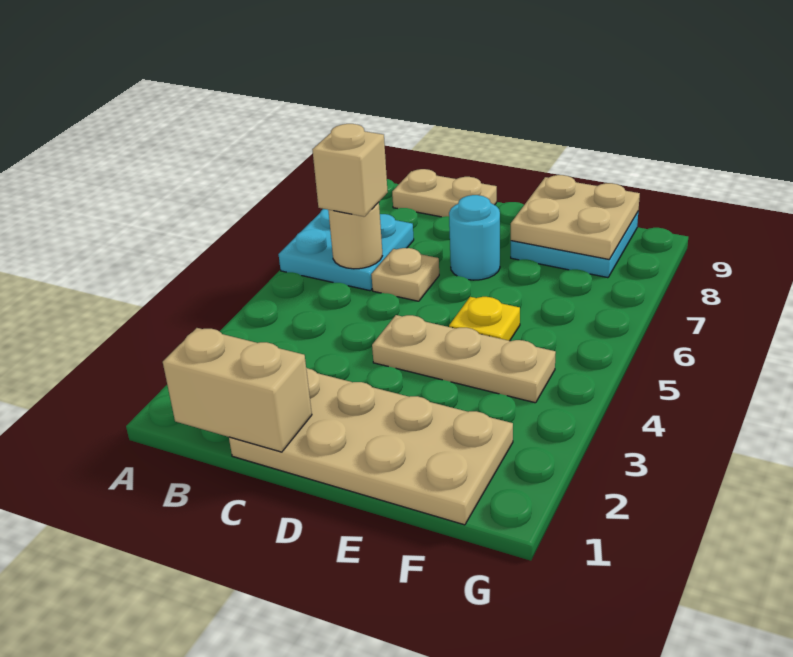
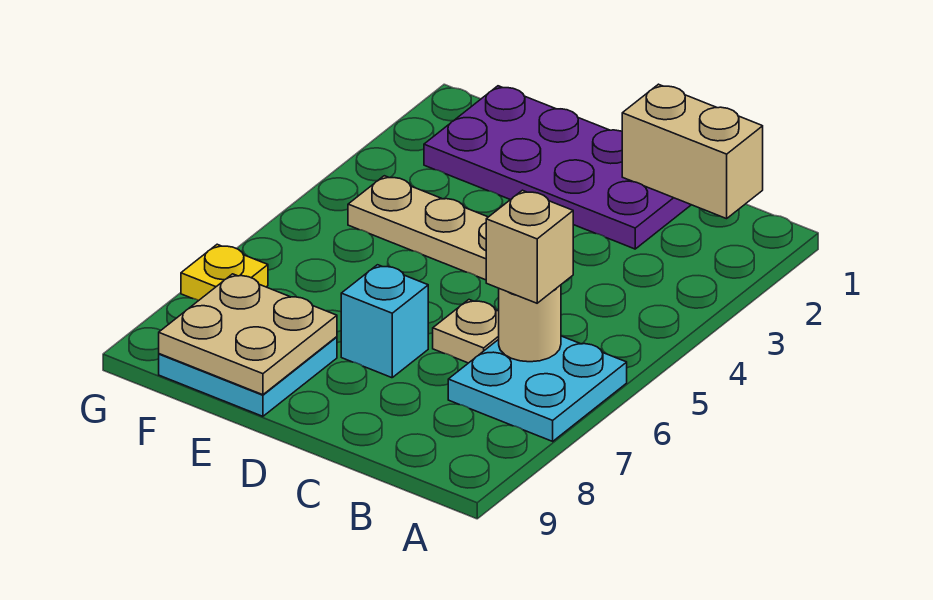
tan plate B9:C9 level 1 -> none
tan plate C1:F2 level 1 -> purple plate C1:F2 level 1
cyan round brick D7 level 1 -> cyan brick D7 level 1
yellow plate E5 level 1 -> yellow plate G7 level 1

